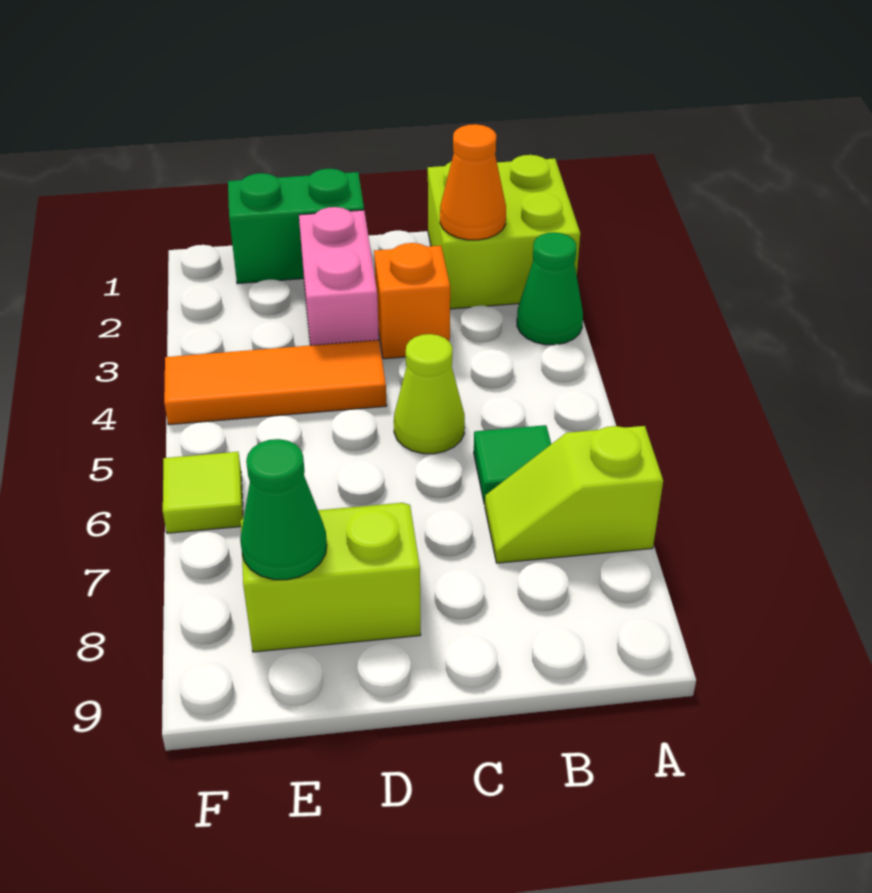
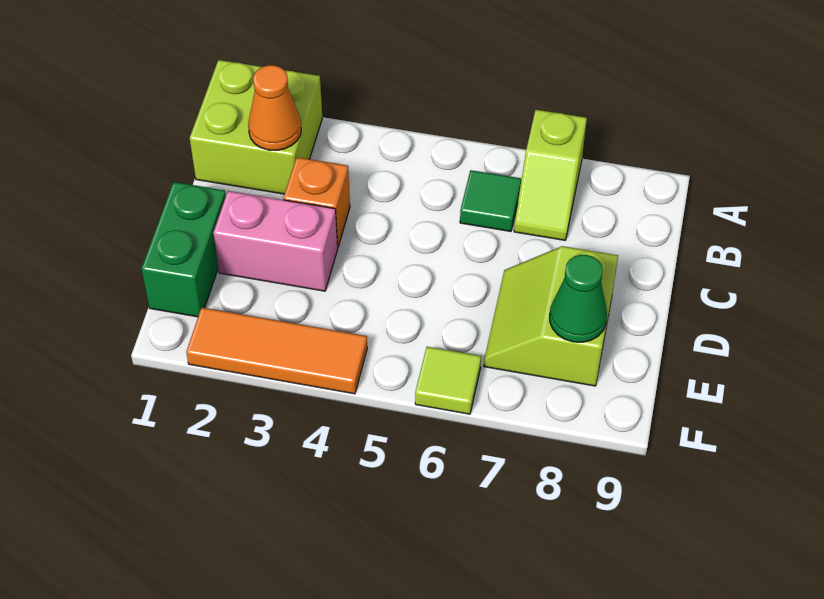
green cone A3 level 1 -> none
lime cone C5 level 1 -> none
orange tile D4:F4 level 1 -> orange tile F2:F4 level 1

